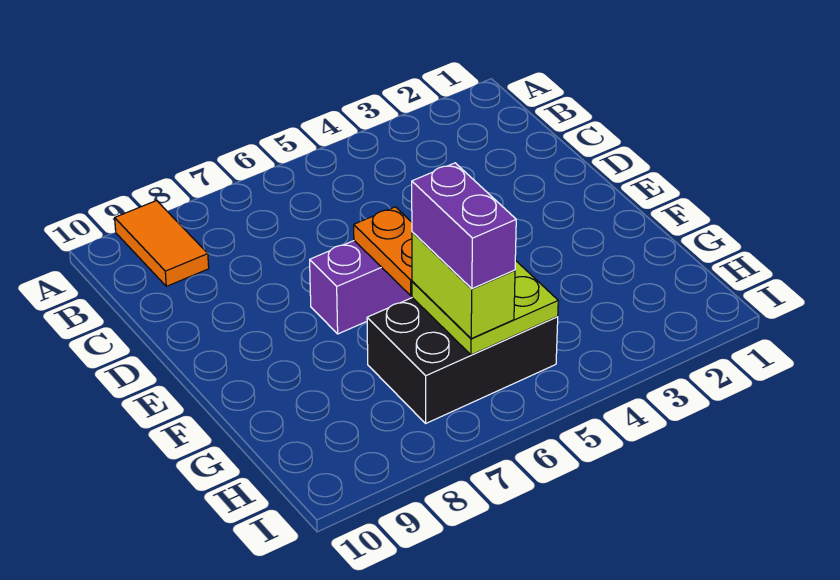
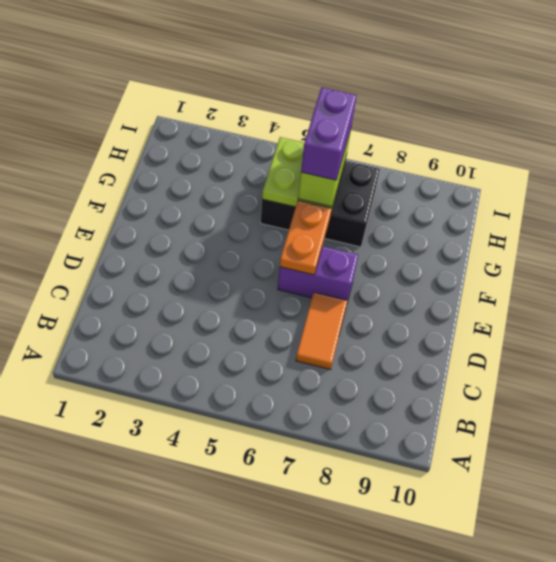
orange tile A9:B9 level 1 -> orange tile C7:D7 level 1

